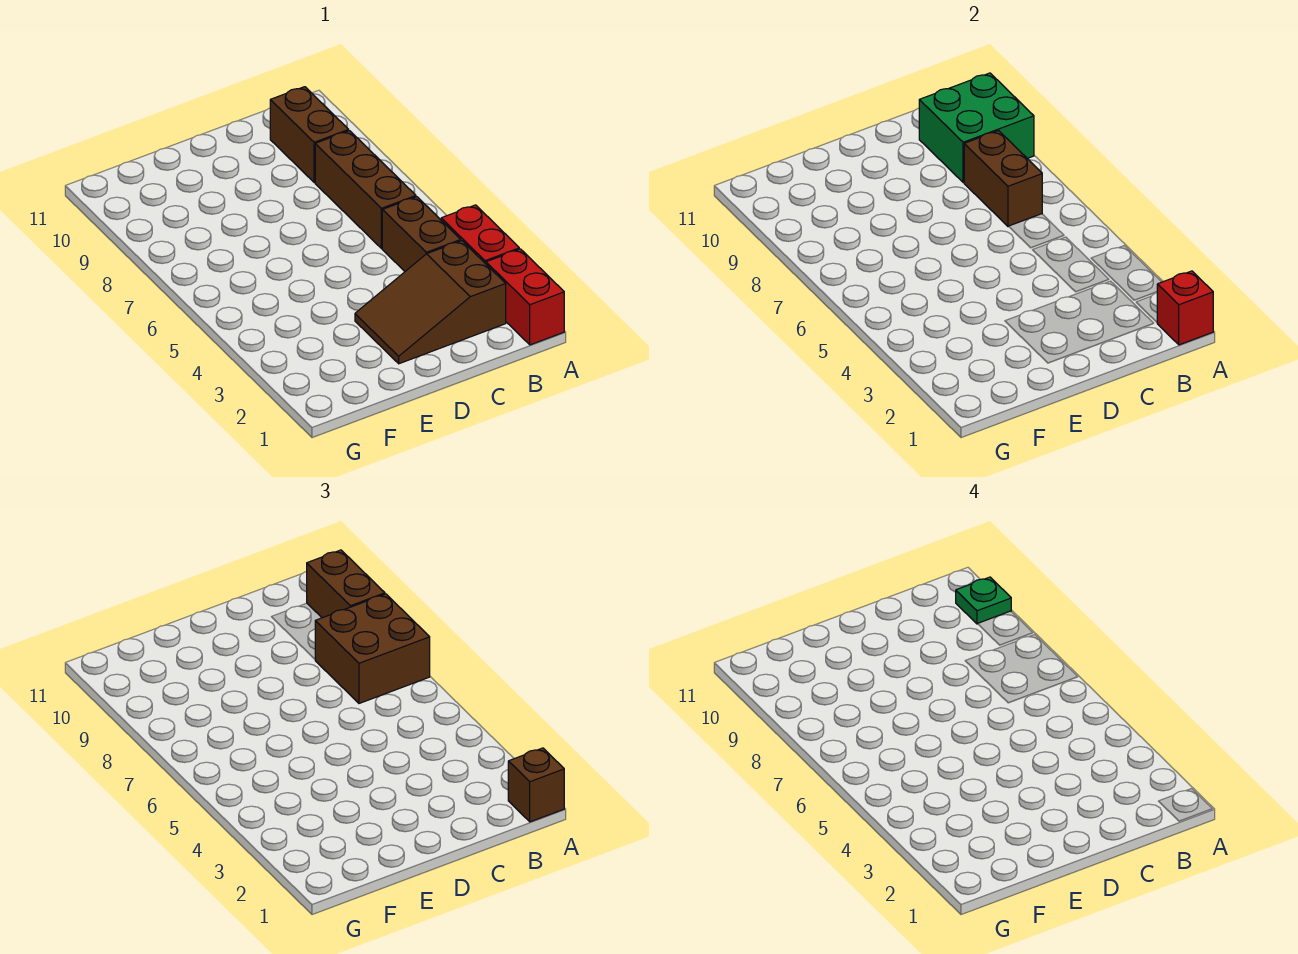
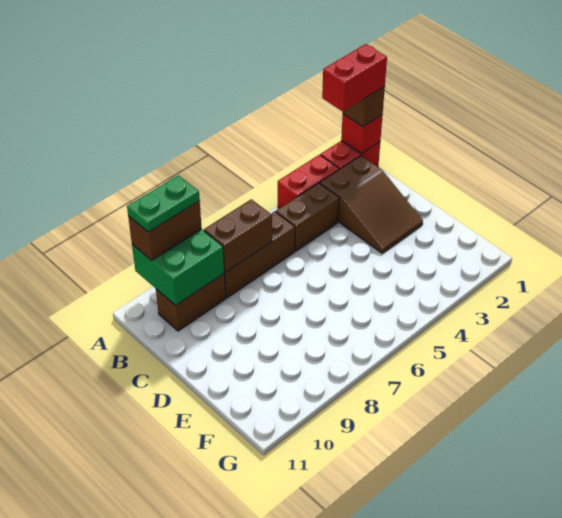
none -> red brick A1:A2 level 4
brown brick A7:B8 level 3 -> none
green plate A10 level 4 -> green plate A9:A10 level 4

